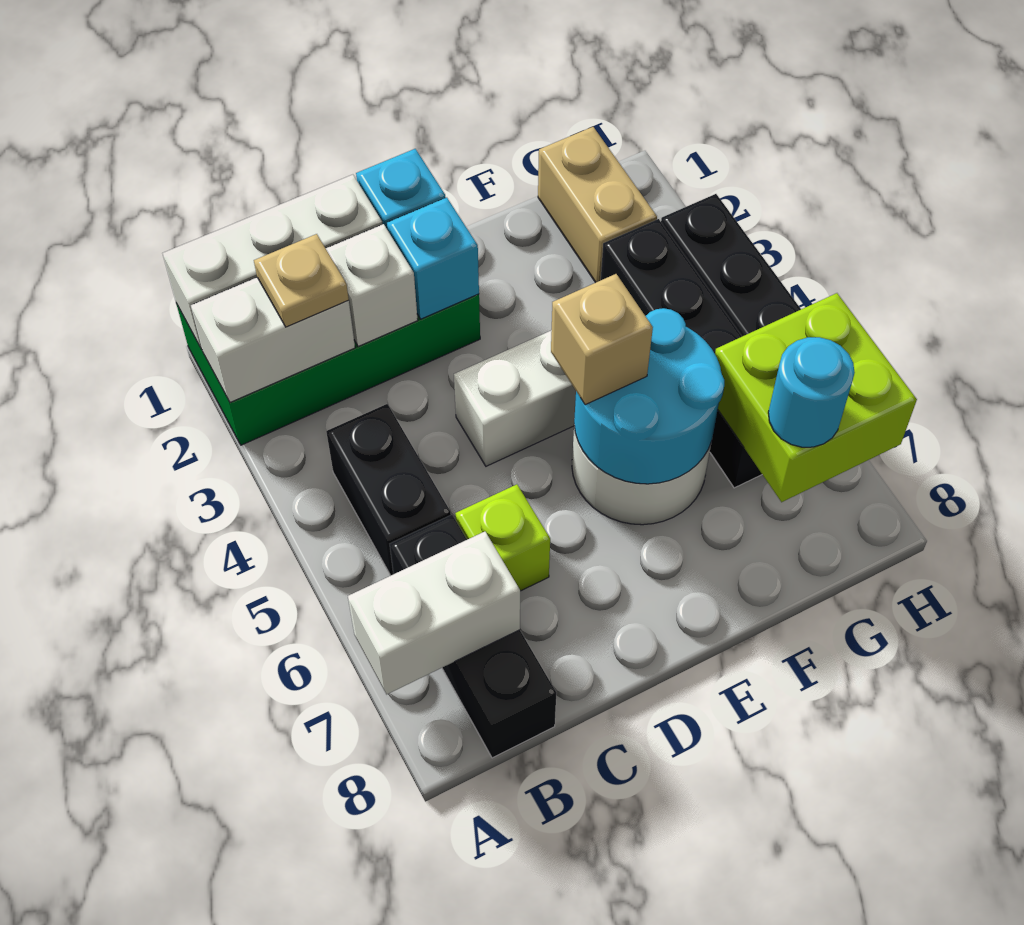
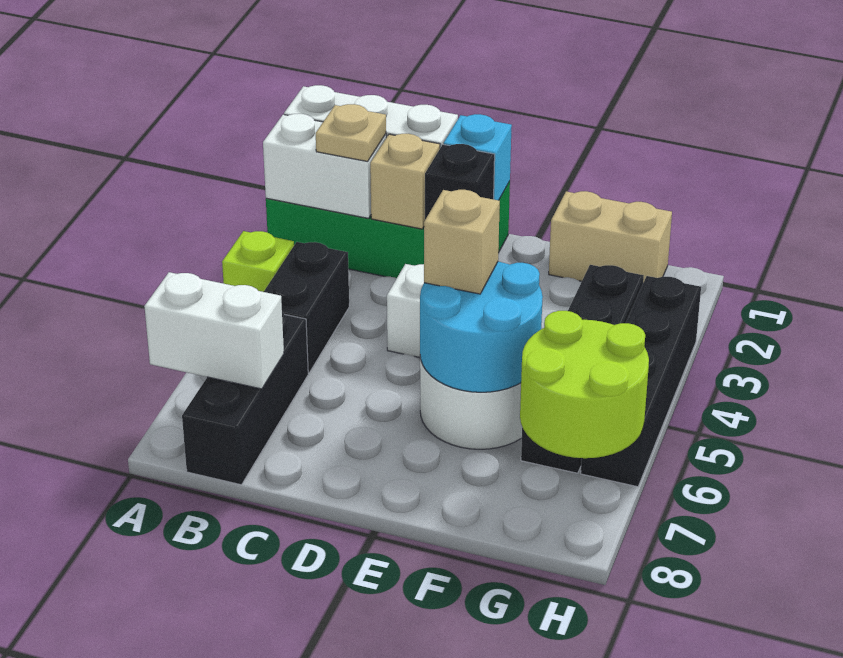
white brick C2 level 2 -> tan brick C2 level 2
lime brick C6 level 1 -> lime brick A4 level 1
cyan brick D2 level 2 -> black brick D2 level 2
tan brick G1:G2 level 1 -> tan brick F1:G1 level 1
lime brick G6:H7 level 2 -> lime round brick G6:H7 level 2
cyan round brick G7 level 3 -> none

